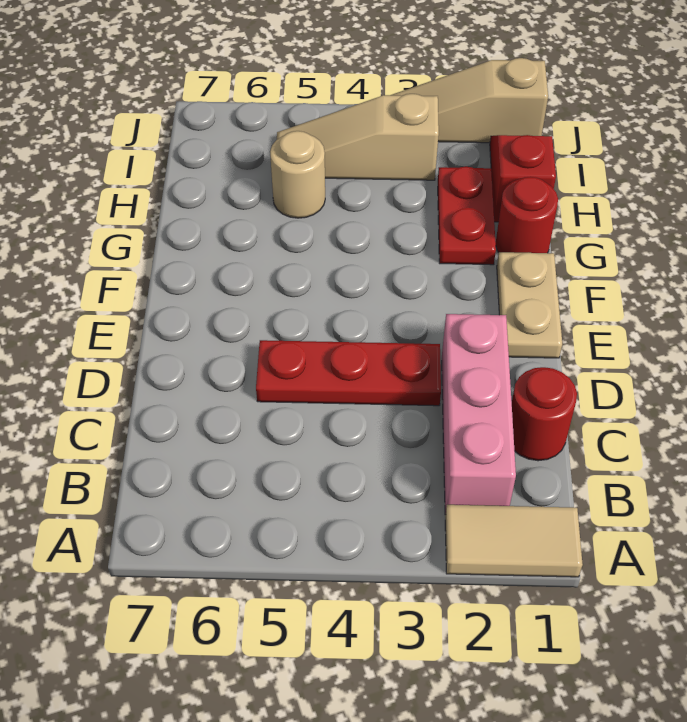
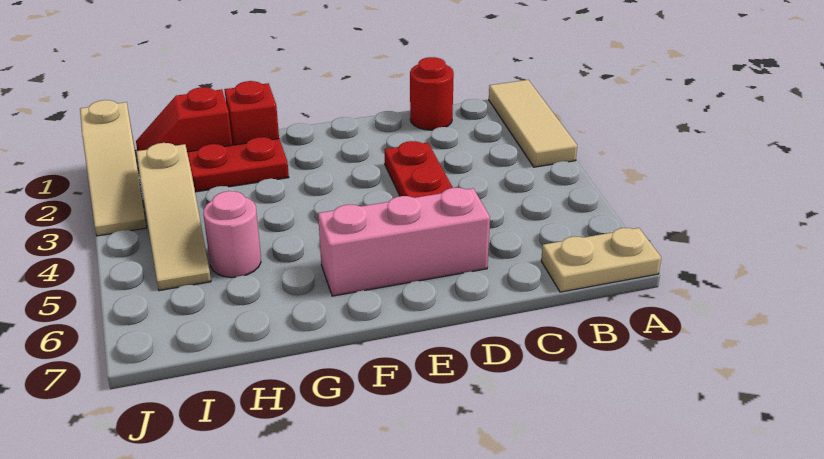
tan tile A1:A2 level 1 -> tan tile A1:A3 level 1
pink brick B2:D2 level 1 -> pink brick D6:F6 level 1
tan plate E1:F1 level 1 -> tan plate A7:B7 level 1
red round brick G1 level 1 -> red brick G1 level 1
tan round brick H5 level 1 -> pink round brick H5 level 1

